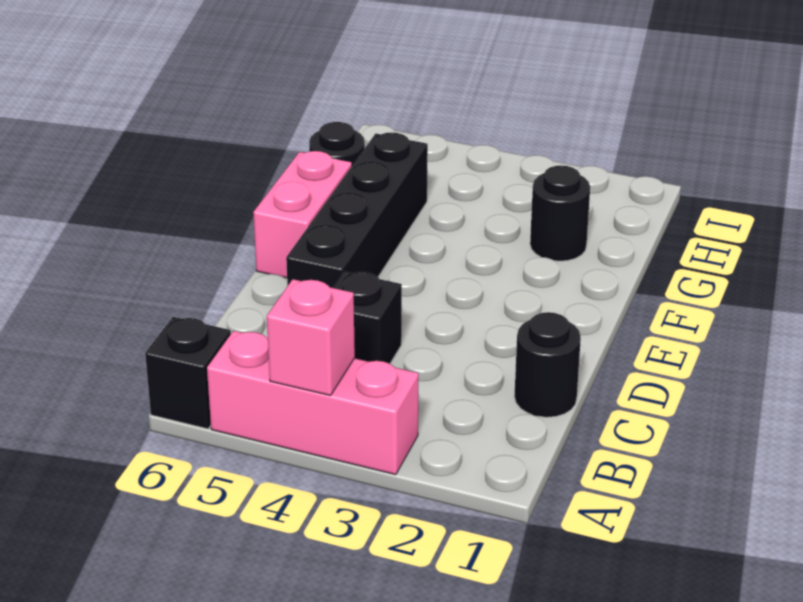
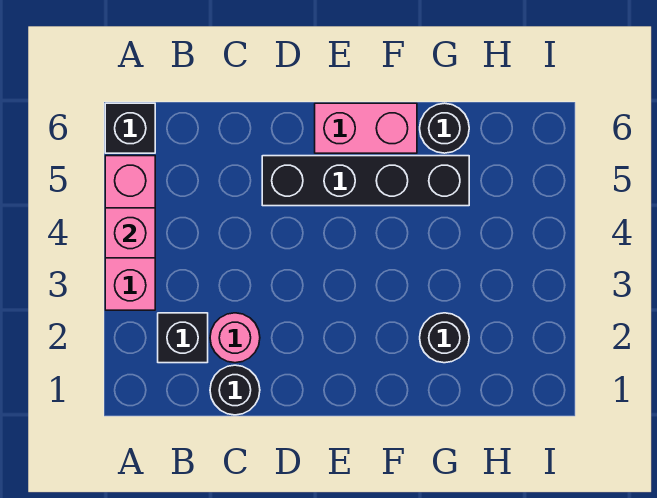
none -> pink round brick C2 level 1
black brick C4 level 1 -> black brick B2 level 1

